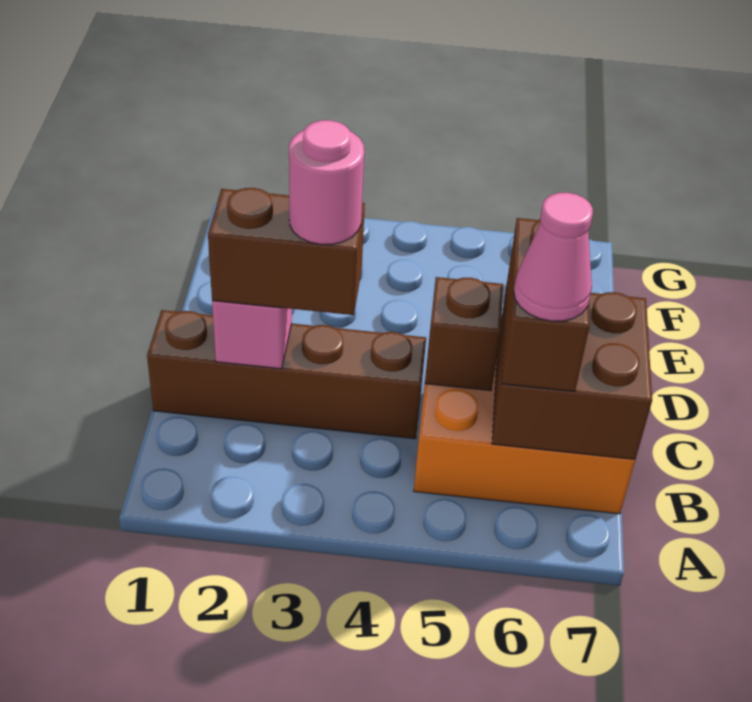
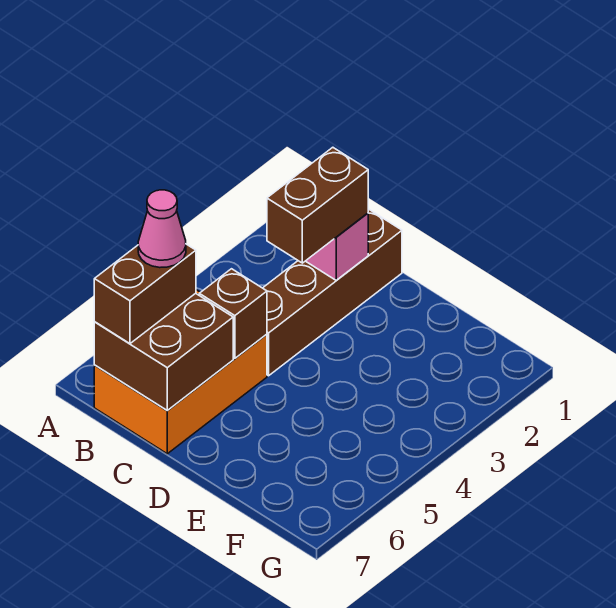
brown brick B6:C6 level 3 -> brown brick B6:B7 level 3
pink round brick C3 level 4 -> none

